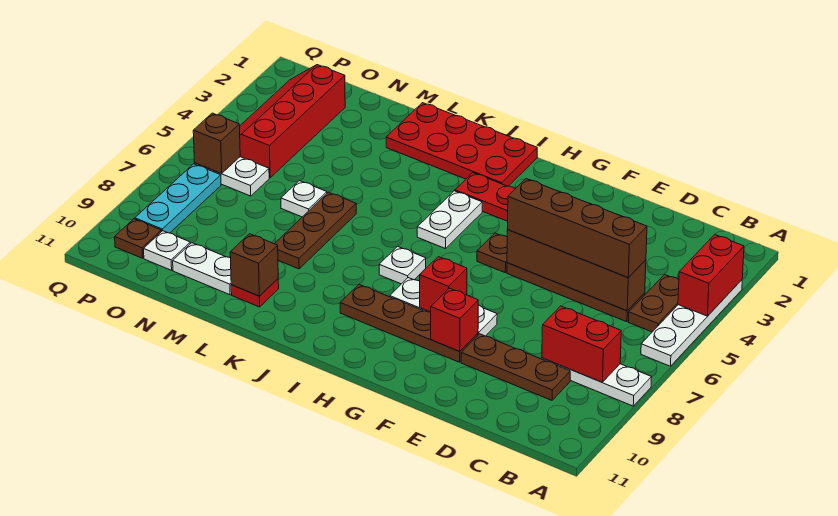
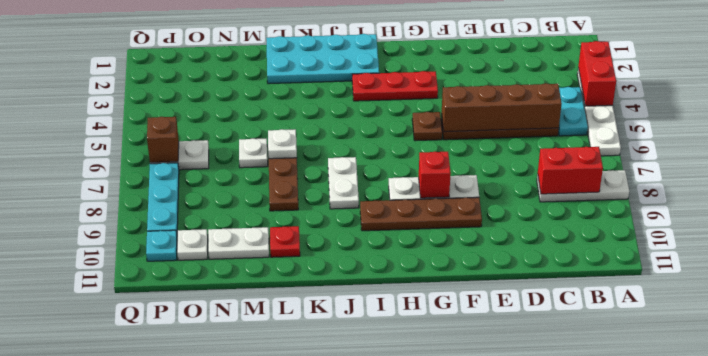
brown plate B4:B5 level 1 -> cyan plate B4:B5 level 1
brown brick C5:F5 level 3 -> none
brown plate C9:E9 level 1 -> none
red brick F9 level 2 -> none
red plate I1:L2 level 1 -> cyan plate I1:L2 level 1
white plate I4:I5 level 1 -> white plate J7:J8 level 1
white plate I7 level 1 -> white plate L6 level 2
brown brick L10 level 2 -> none
red slope O2:P5 level 1 top O -> none
brown plate P10 level 1 -> cyan plate P10 level 1

